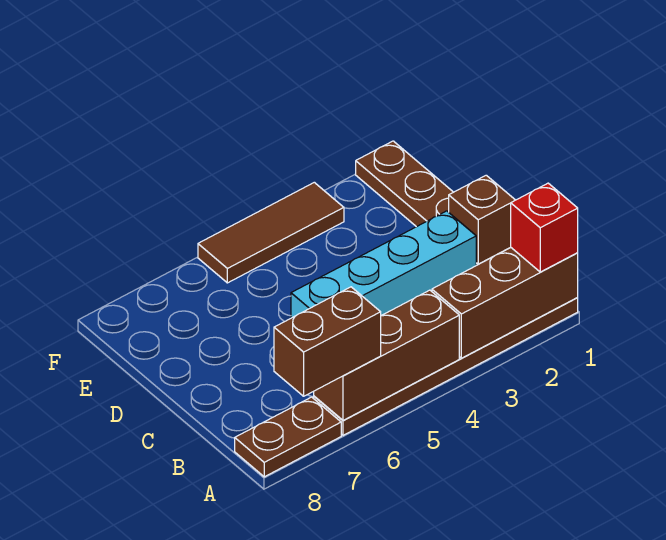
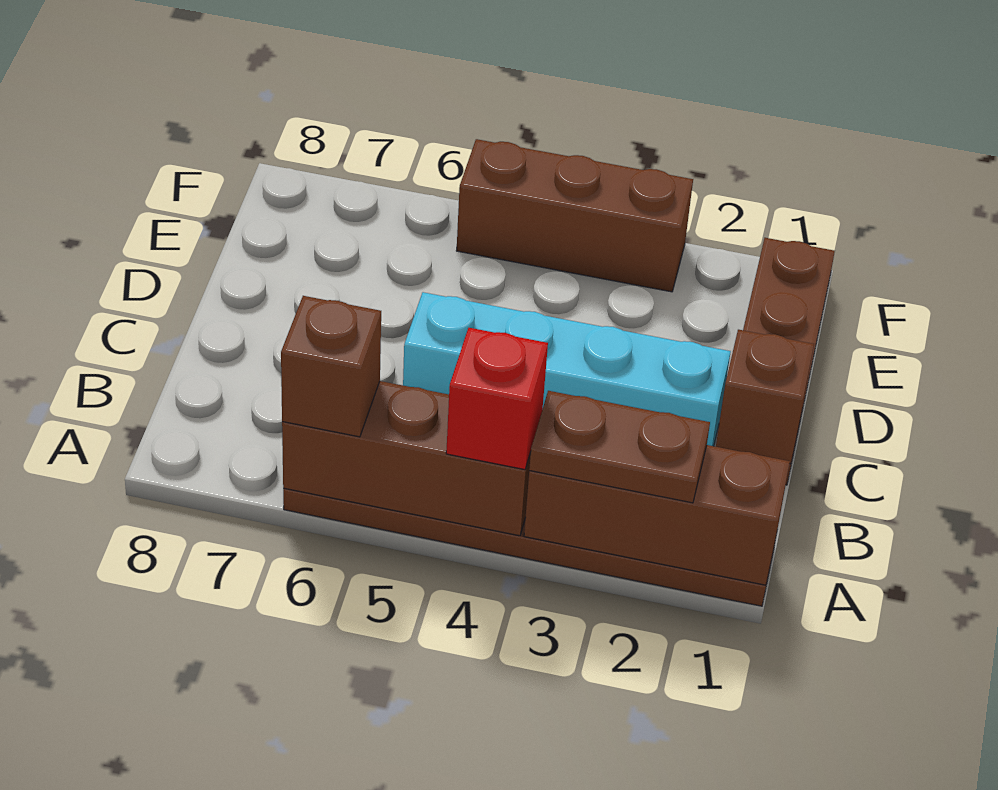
red brick A1 level 3 -> red brick A4 level 3
brown brick A6:A7 level 3 -> brown brick A6 level 3
brown plate A7:A8 level 1 -> brown plate A2:A3 level 3
brown tile F3:F5 level 1 -> brown brick F3:F5 level 1

